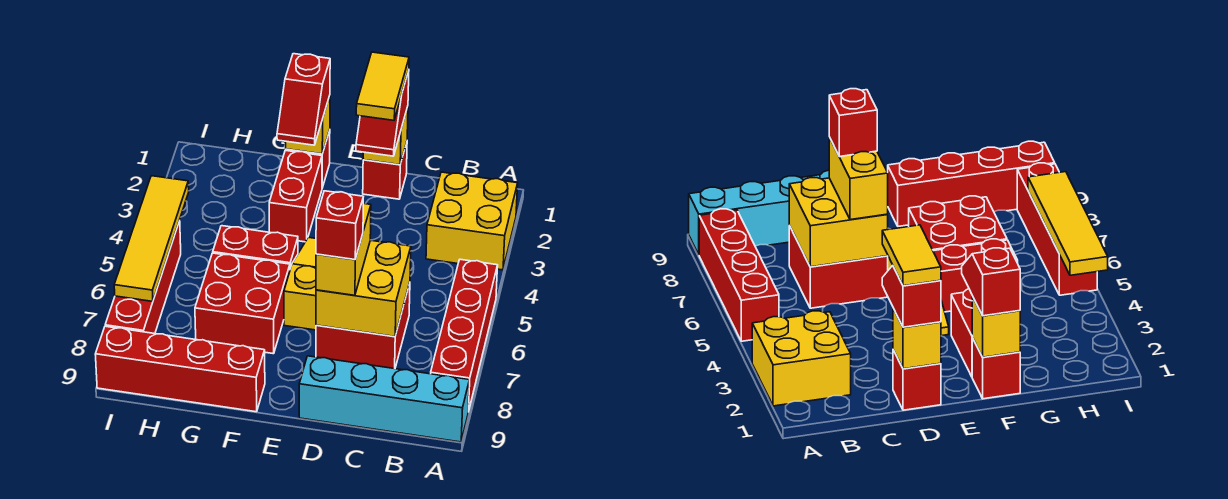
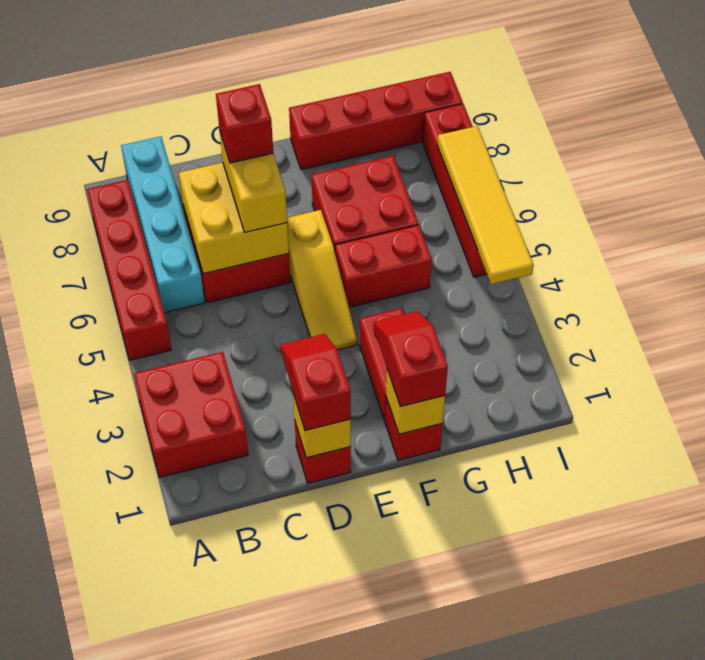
yellow brick A2:B3 level 1 -> red brick A2:B3 level 1
cyan brick A9:D9 level 1 -> cyan brick B6:B9 level 1
yellow tile D1:D2 level 4 -> none

